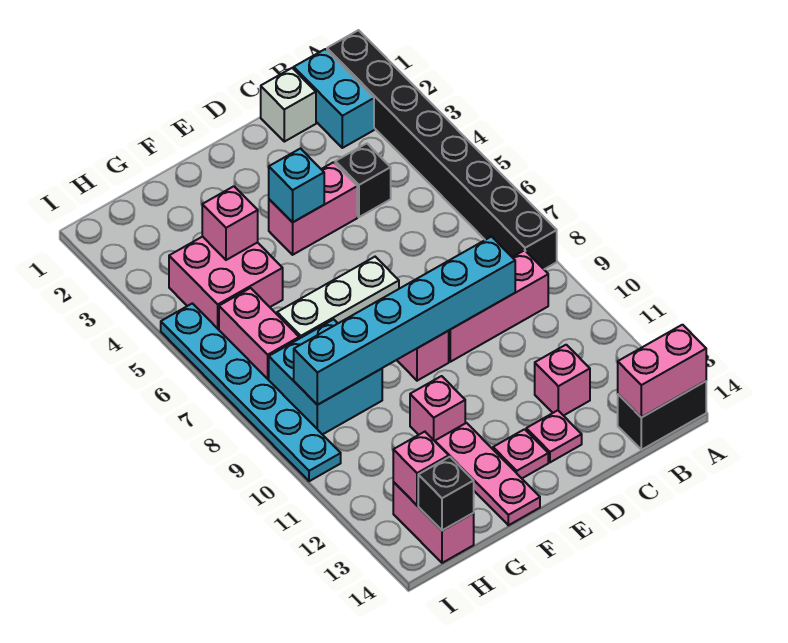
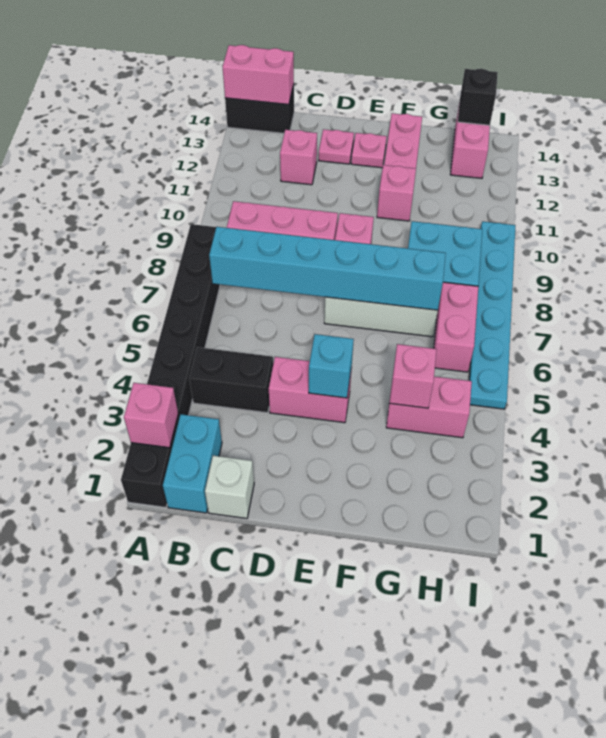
black brick C4 level 1 -> black brick B4:C4 level 1
cyan brick C9:H9 level 2 -> cyan brick B7:G7 level 2
pink brick G4:H5 level 1 -> pink brick G4:H4 level 1
pink brick H13 level 2 -> pink brick A2 level 2

